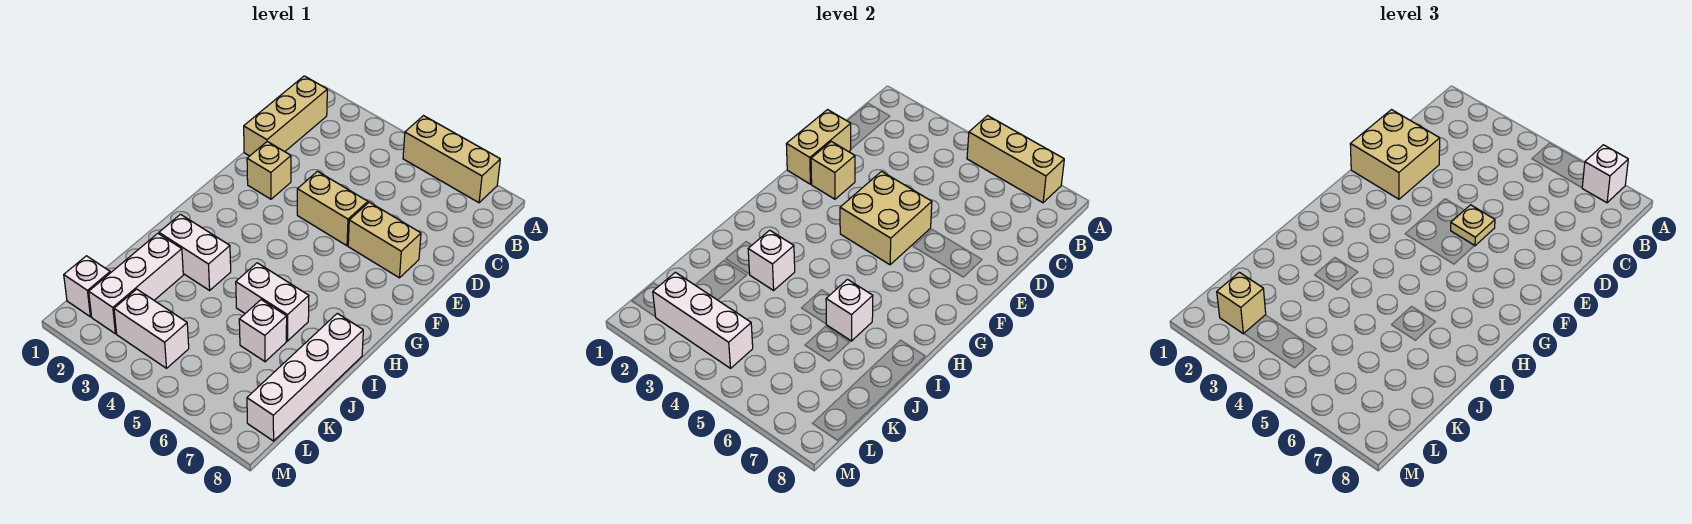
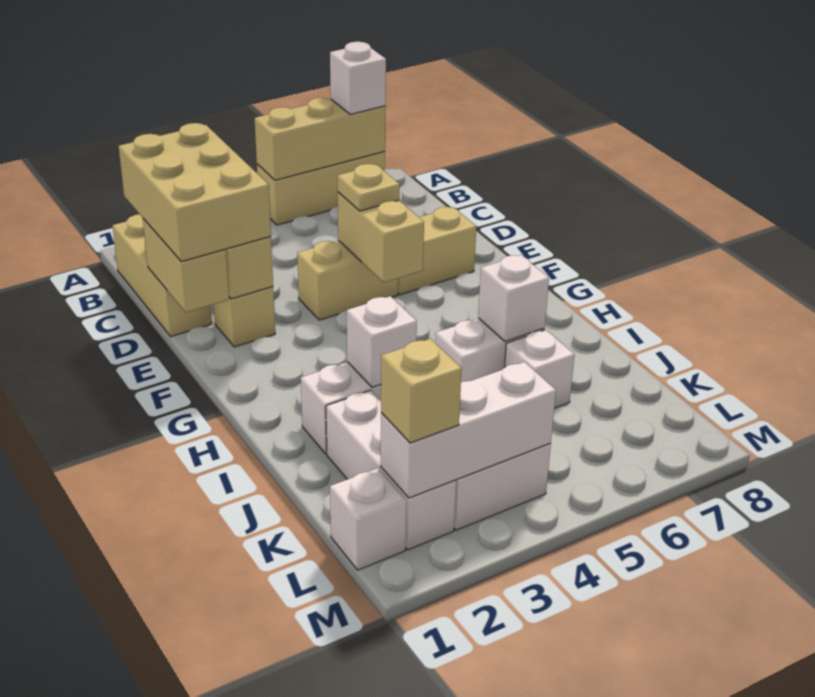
tan brick D1:E2 level 3 -> tan brick C1:E2 level 3
tan brick E4:F5 level 2 -> tan brick E5:F5 level 2
white brick I8:L8 level 1 -> none

